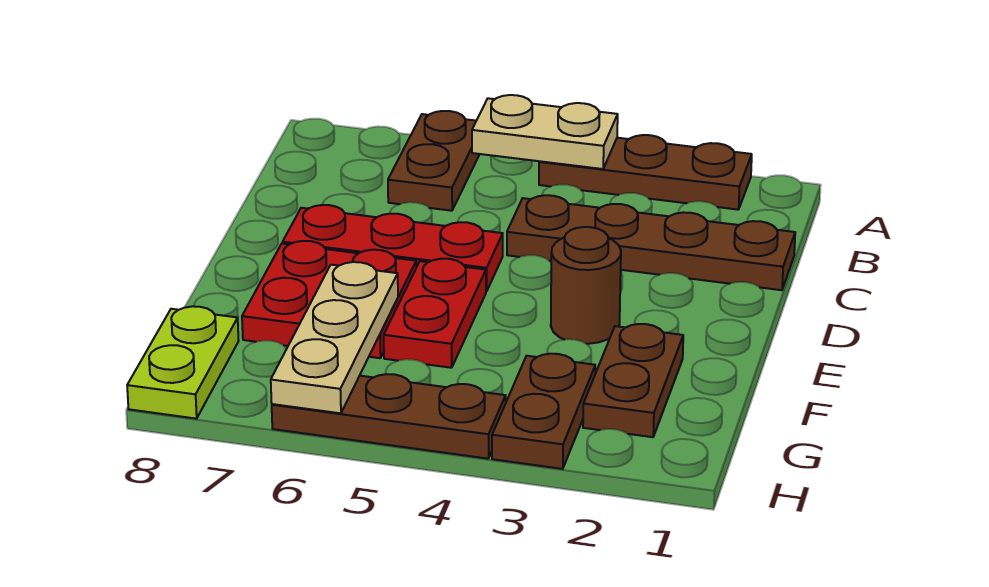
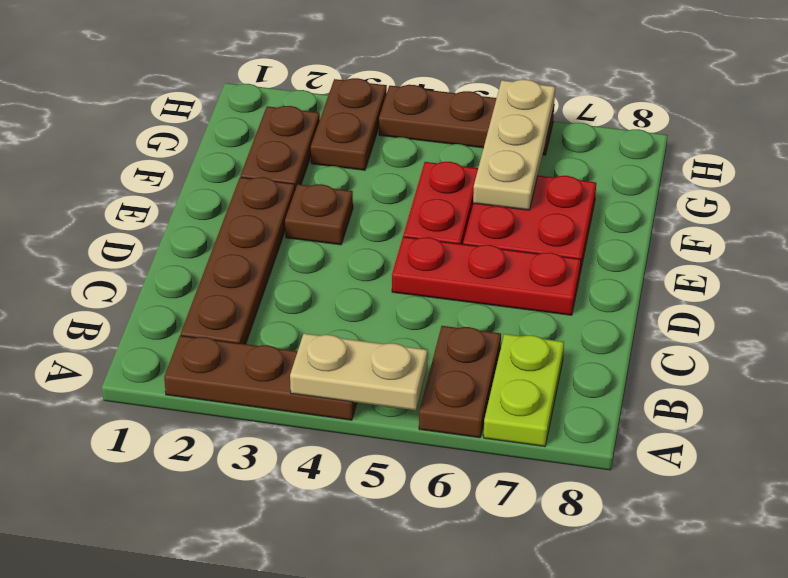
brown plate C1:C4 level 1 -> brown plate B2:E2 level 1
brown round brick E3 level 1 -> brown plate E3 level 1
lime plate G8:H8 level 1 -> lime plate A7:B7 level 1

